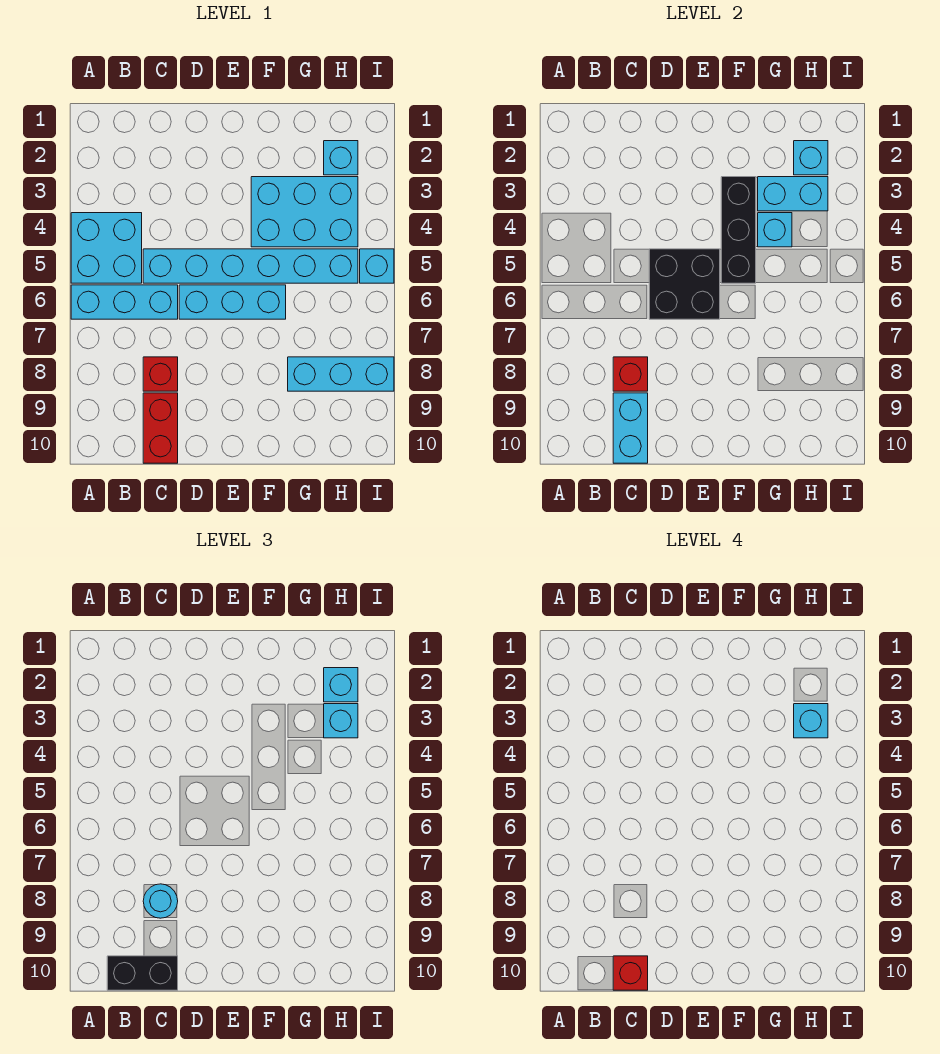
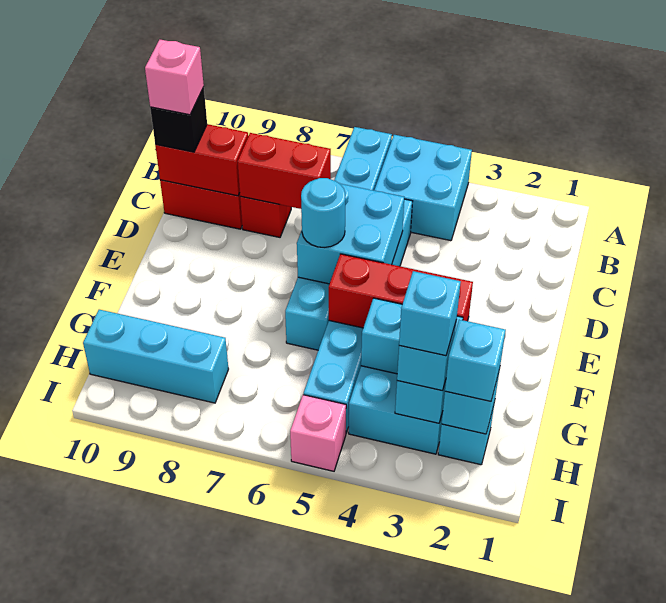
black brick B10:C10 level 3 -> black brick C10 level 3
red brick C8 level 2 -> red brick C7:C8 level 2
cyan round brick C8 level 3 -> cyan round brick E6 level 3
cyan brick C9:C10 level 2 -> red brick C9:C10 level 2
red brick C10 level 4 -> pink brick C10 level 4
black brick D5:E6 level 2 -> cyan brick D5:E6 level 2
black brick F3:F5 level 2 -> red brick F3:F5 level 2
cyan brick G8:I8 level 1 -> cyan brick H8:H10 level 1
cyan brick I5 level 1 -> pink brick I5 level 1

